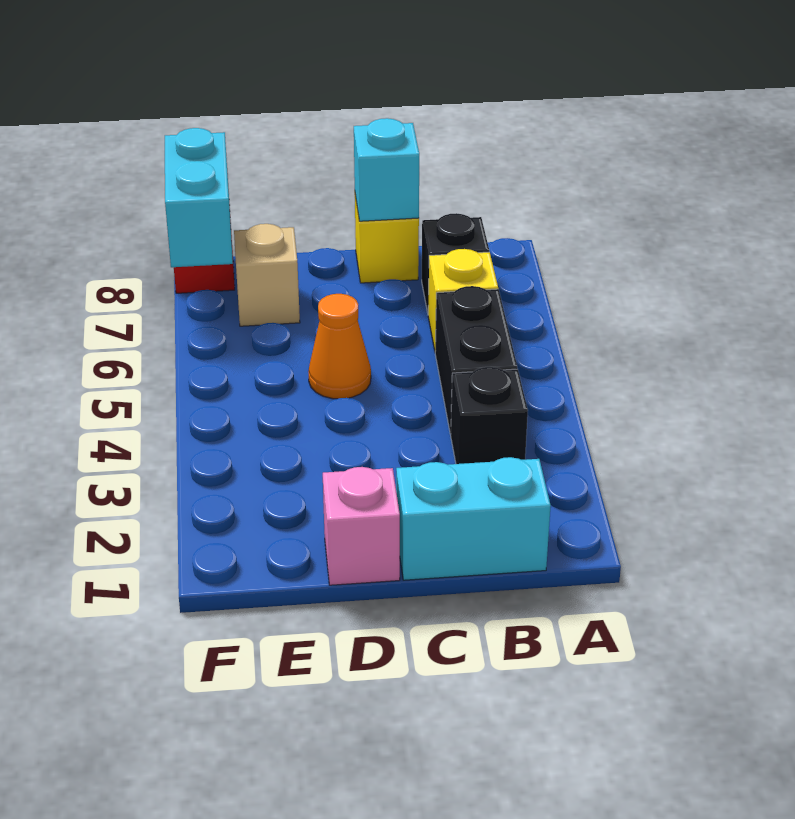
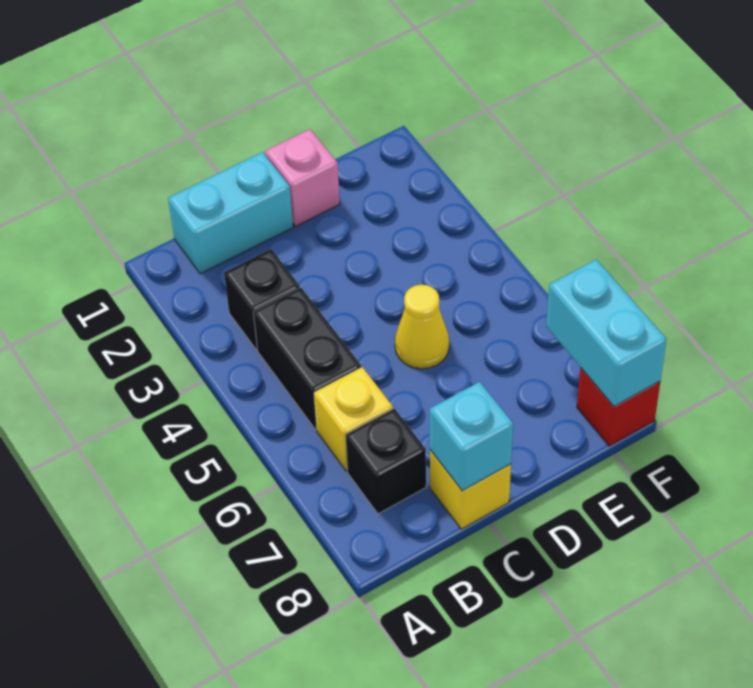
orange cone D5 level 1 -> yellow cone D5 level 1
tan brick E7 level 1 -> none

